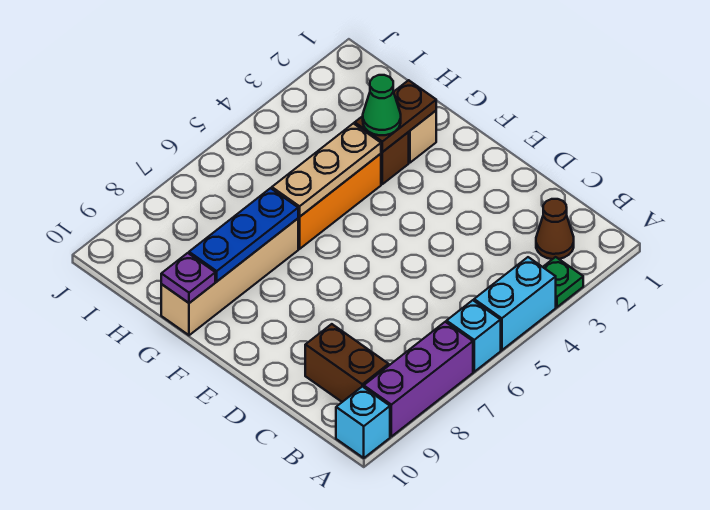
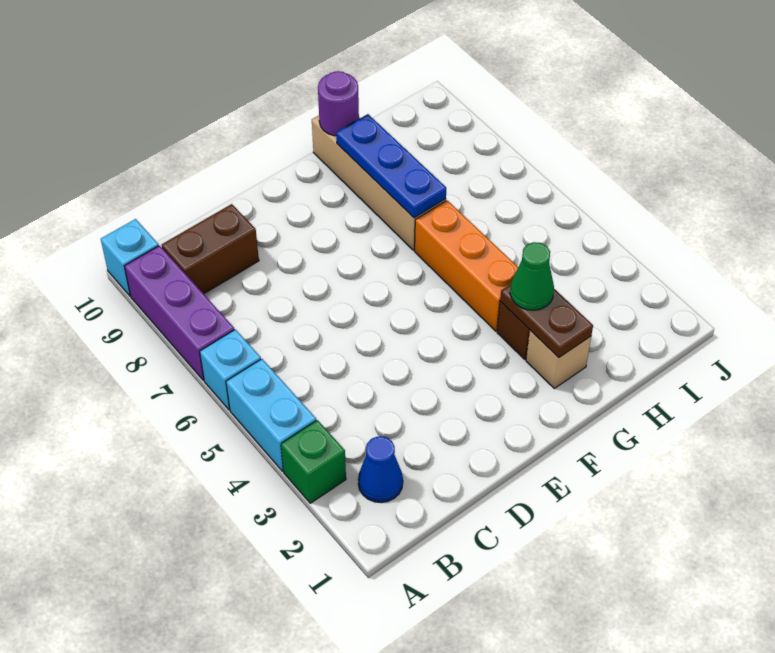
green plate A3 level 1 -> green brick A3 level 1
brown cone B2 level 1 -> blue cone B2 level 1
tan plate G4:G6 level 2 -> none
purple plate G10 level 2 -> purple round brick G10 level 2

